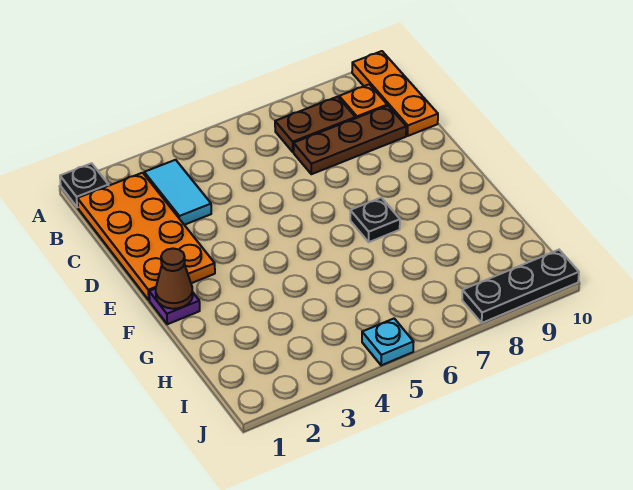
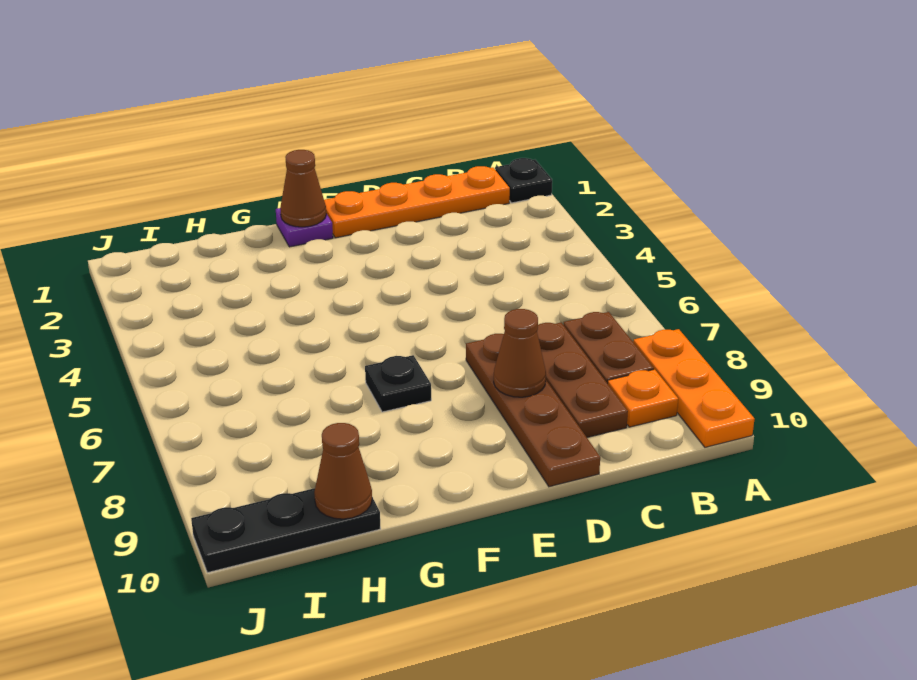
orange plate A10:C10 level 1 -> orange plate A8:A10 level 1
orange plate B1:E2 level 1 -> orange plate B1:E1 level 1
cyan tile B3:C3 level 1 -> none
none -> brown plate D7:D10 level 1
none -> brown cone D8 level 2
none -> brown cone H10 level 2
cyan plate J5 level 1 -> none
black plate J8:J10 level 1 -> black plate H10:J10 level 1

